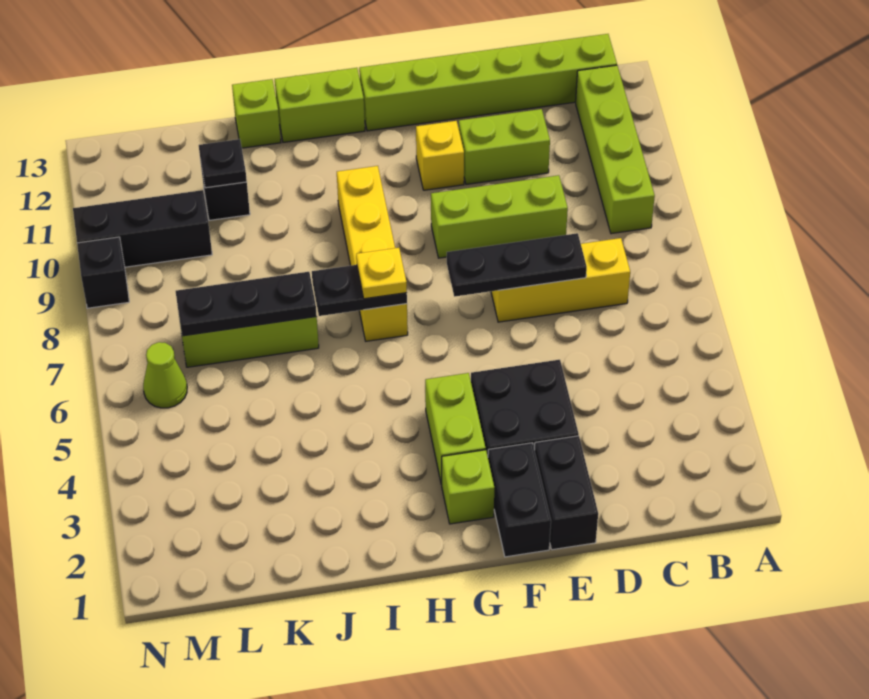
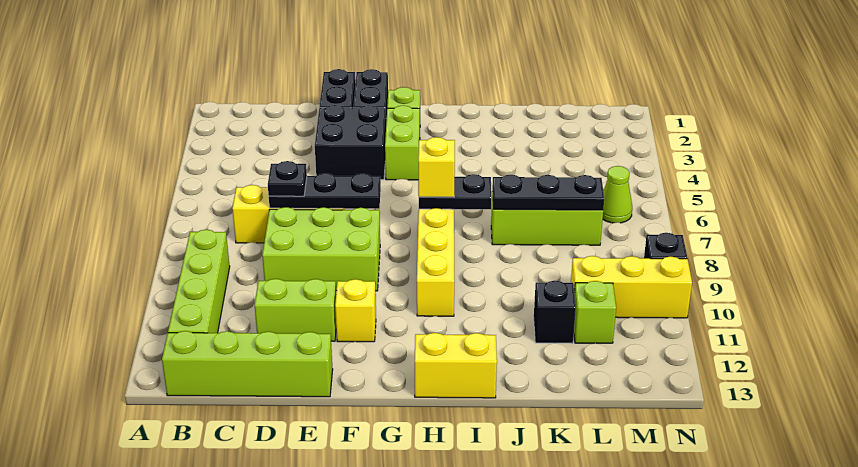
lime brick B13:G13 level 1 -> lime brick B13:E13 level 1
lime brick D9:F9 level 1 -> lime brick D8:F9 level 1
yellow plate H7 level 3 -> yellow brick H7 level 3
lime brick H13:I13 level 1 -> yellow brick H13:I13 level 1
lime brick J13 level 1 -> lime brick L11 level 1
black plate K11 level 2 -> black plate D7 level 3
black brick L10:N10 level 1 -> yellow brick L10:N10 level 1

